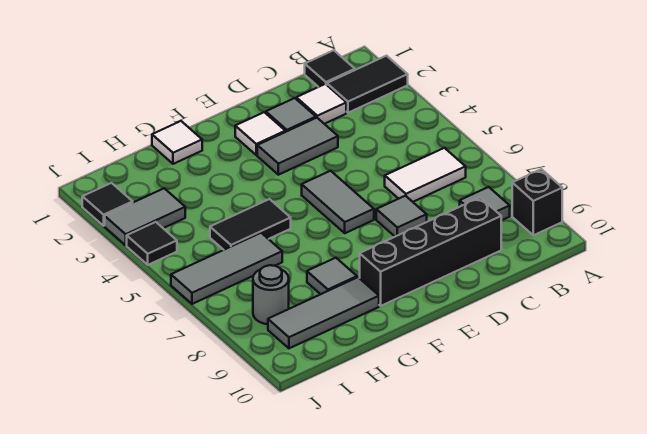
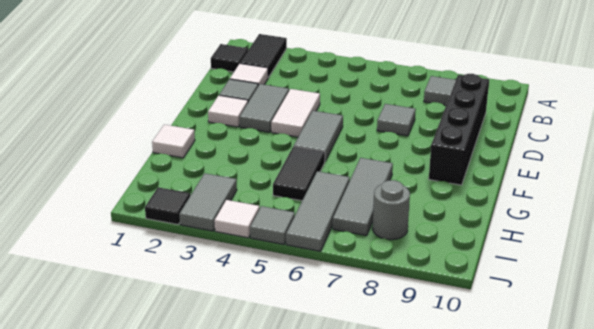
black brick A9 level 1 -> none
white tile B6:C6 level 1 -> white tile D4:E4 level 1
grey tile E5:E6 level 1 -> grey tile E5:F5 level 1
grey tile G8 level 1 -> grey tile J5 level 1
grey tile G9:I9 level 1 -> grey tile G7:I7 level 1
black tile J4 level 1 -> white tile J4 level 1

